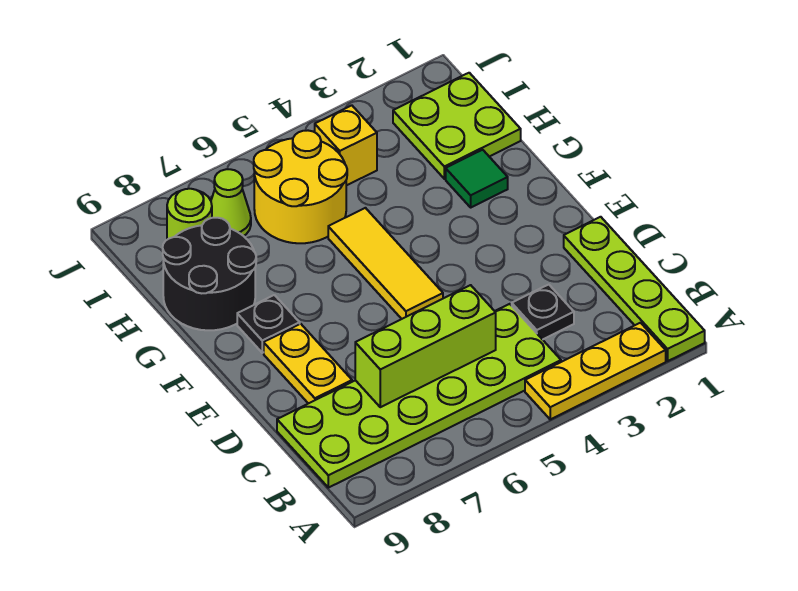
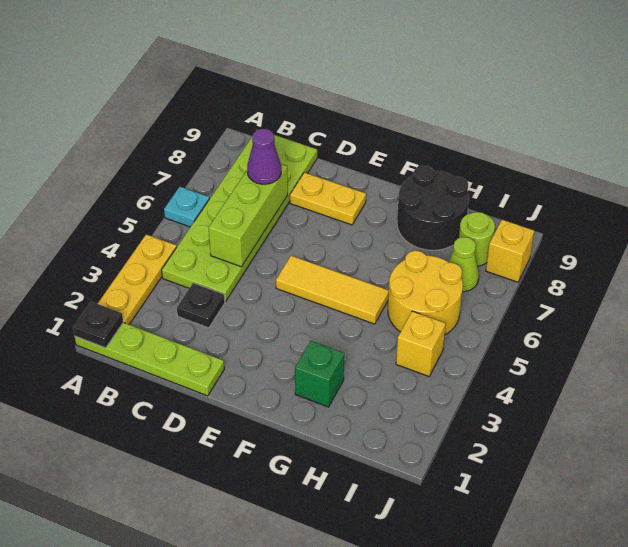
none -> cyan plate A6 level 1
none -> purple cone C7 level 3
black plate F8 level 1 -> black plate A1 level 2
green tile G2 level 1 -> green brick G2 level 1
lime plate H1:I2 level 1 -> none
none -> yellow brick J8 level 1

